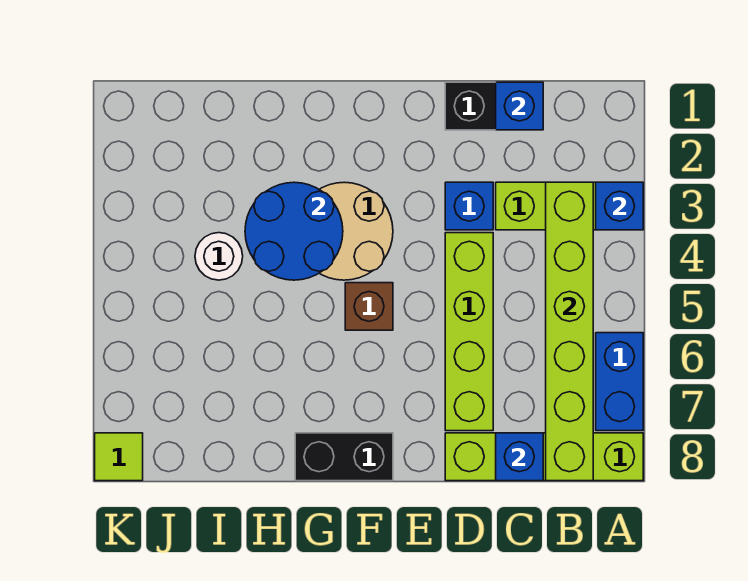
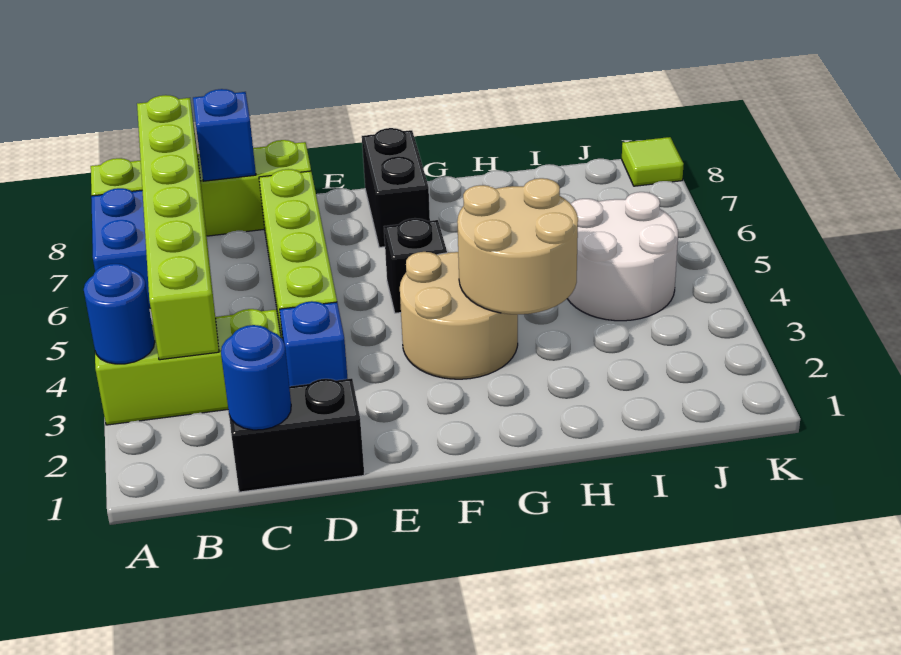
blue brick A3 level 2 -> blue round brick A3 level 2
blue brick C1 level 2 -> blue round brick C1 level 2
brown brick F5 level 1 -> black brick F5 level 1
black brick F8:G8 level 1 -> black brick F7:F8 level 1
blue round brick G3:H4 level 2 -> tan round brick G3:H4 level 2
white round brick I4 level 1 -> white round brick I4:J5 level 1

